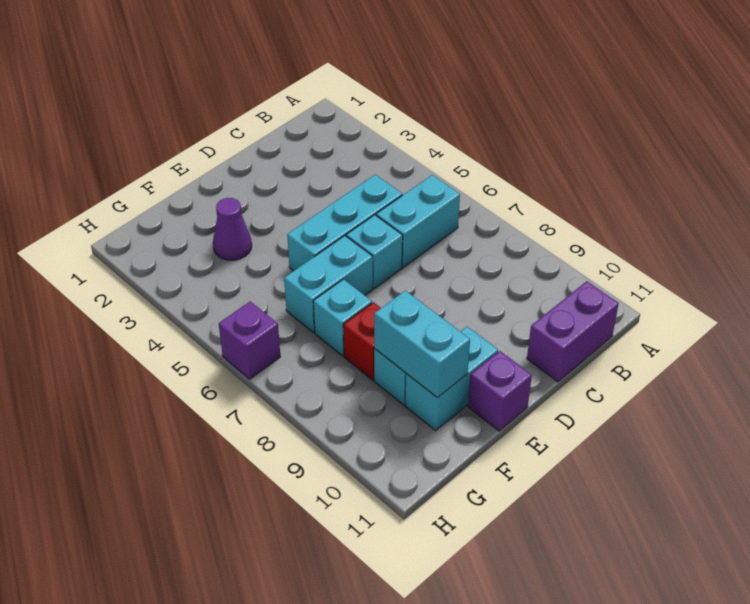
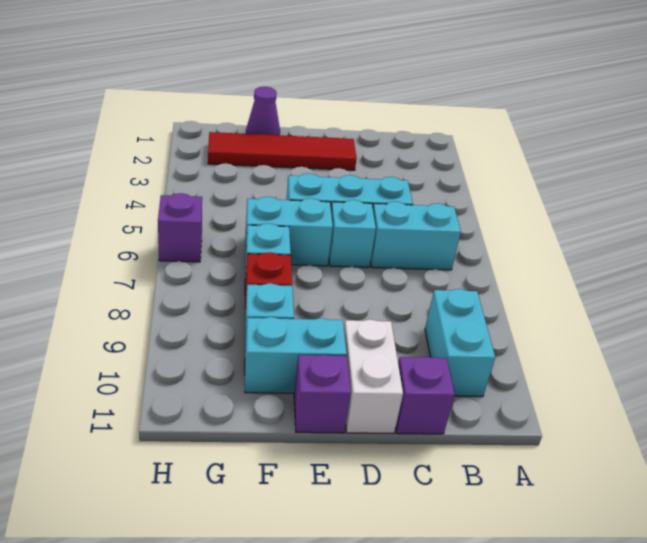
purple brick B11:C11 level 1 -> purple brick C11 level 1
none -> red tile D2:G2 level 1
none -> white brick D10:D11 level 1
purple cone F3 level 1 -> purple cone F1 level 1
cyan brick F9:F10 level 2 -> cyan brick B9:B10 level 1

